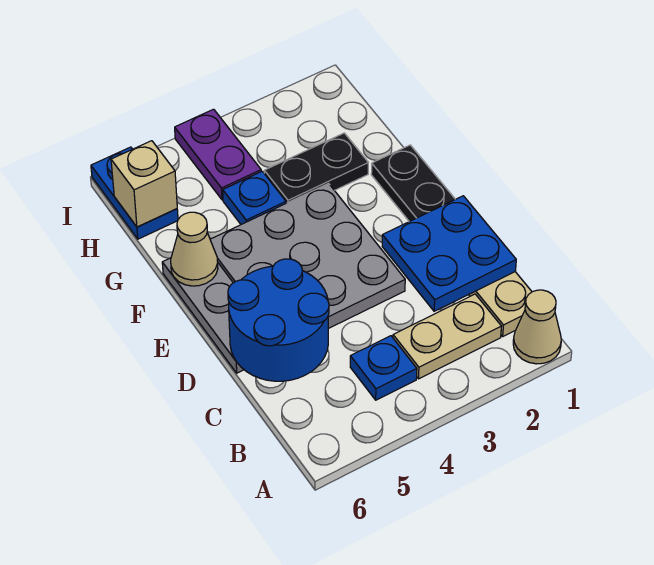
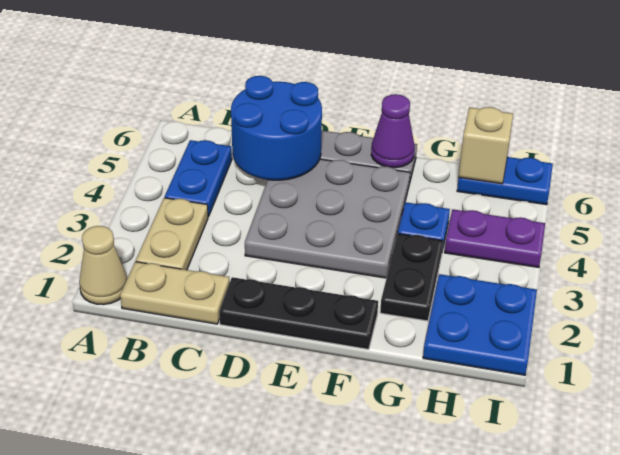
blue plate B4 level 1 -> blue plate B4:B5 level 1
blue plate C1:D2 level 2 -> blue plate H1:I2 level 1
tan cone F6 level 2 -> purple cone F6 level 2

